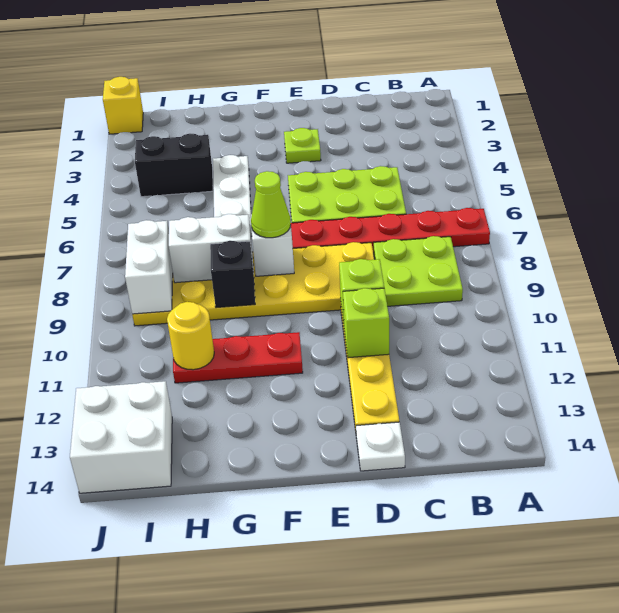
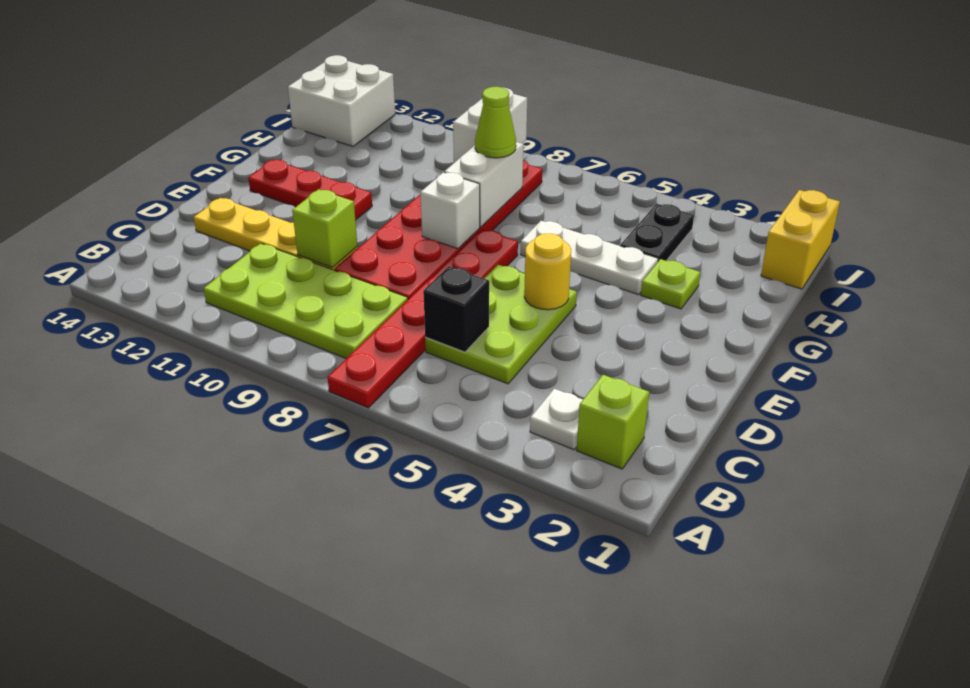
lime plate B8:C9 level 1 -> lime plate B8:C11 level 1
yellow plate D8:I9 level 1 -> red plate D8:I9 level 1
lime brick D11 level 2 -> lime brick B2 level 1
white plate D14 level 1 -> white plate B3 level 1
lime plate E3 level 1 -> lime plate G3 level 1
lime cone F8 level 3 -> lime cone H8 level 3
red plate F11:H11 level 1 -> red plate F11:F13 level 1
black brick G9 level 2 -> black brick C6 level 2
black brick H4:I4 level 1 -> black plate H4:I4 level 1
yellow round brick H11 level 2 -> yellow round brick E5 level 2
white brick I8:I9 level 2 -> white brick I9:J9 level 2
yellow brick J1 level 1 -> yellow brick I1:J1 level 1

